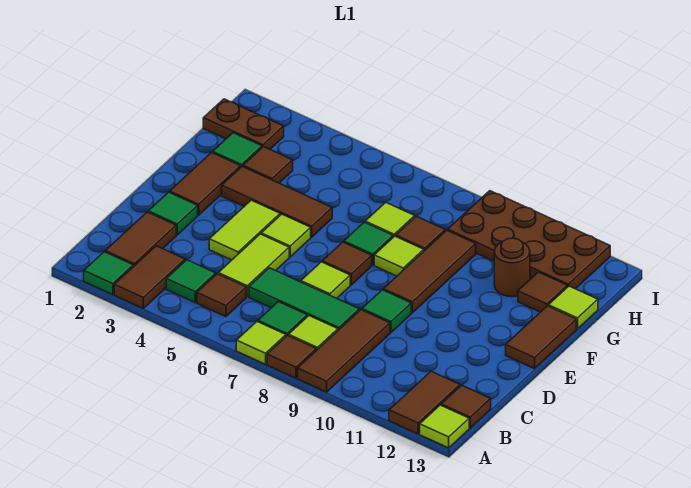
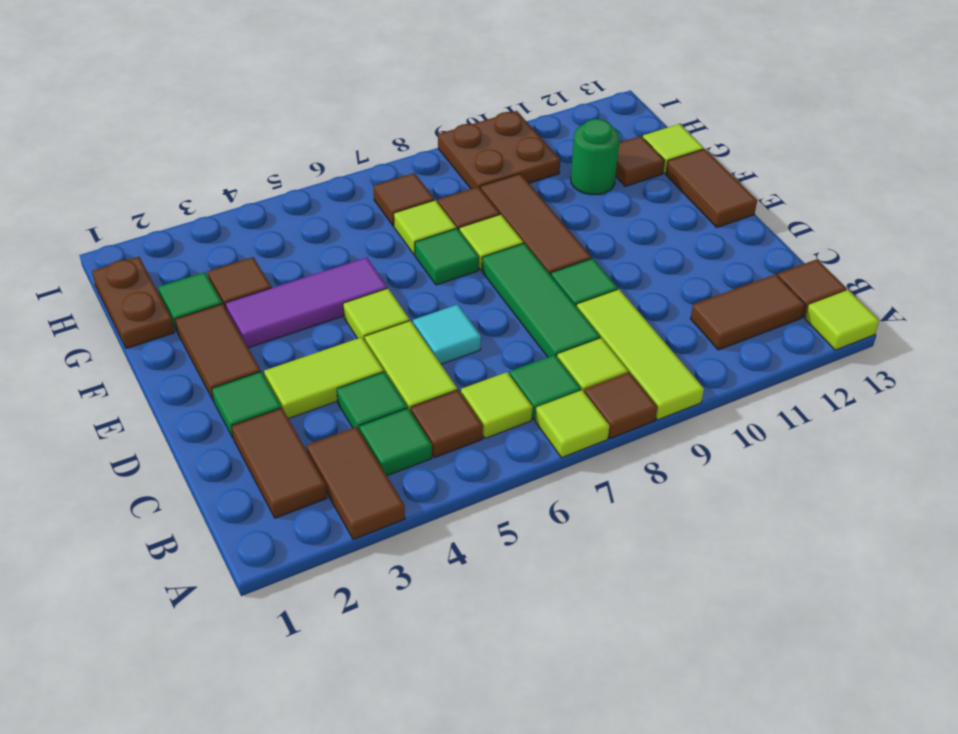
green tile A2 level 1 -> green tile C4 level 1
brown tile A9:C9 level 1 -> lime tile A9:C9 level 1
brown tile A12:B12 level 1 -> brown tile B11:B12 level 1
green tile C6:C8 level 1 -> green tile C8:E8 level 1
lime tile D4:E4 level 1 -> lime tile D3:D4 level 1
none -> cyan tile D6 level 1
lime tile D7 level 1 -> lime tile B6 level 1
brown tile E7 level 1 -> brown tile H7 level 1
brown tile F3:F5 level 1 -> purple tile F3:F5 level 1
brown round brick G11 level 1 -> green round brick G11 level 1
brown plate H1:H2 level 1 -> brown plate G1:H1 level 1
brown plate H9:I12 level 1 -> brown plate H9:I10 level 1

